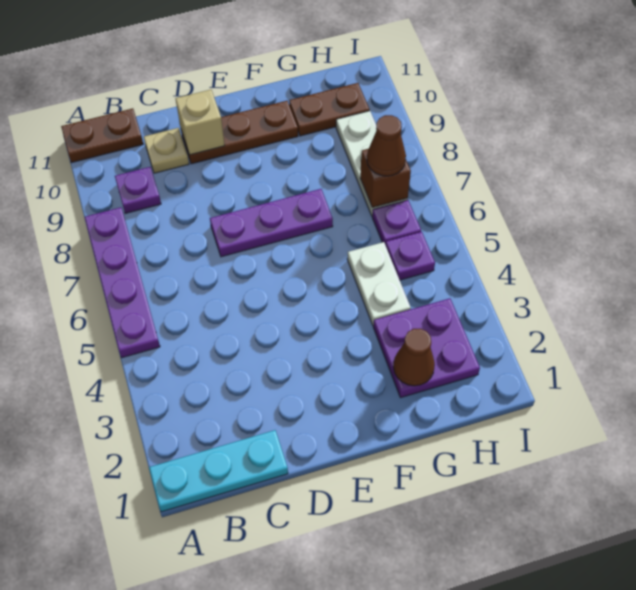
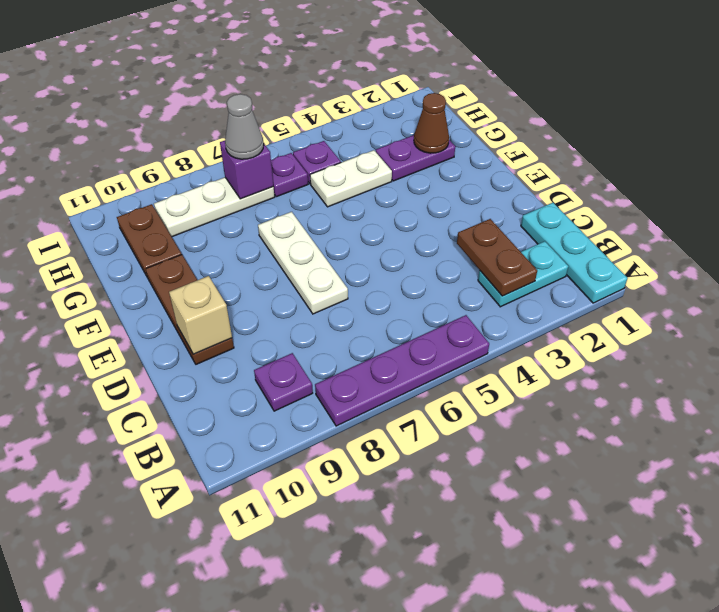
brown plate A11:B11 level 1 -> brown plate B3:C3 level 2
none -> cyan plate B2:B3 level 1
tan plate C10 level 1 -> none
purple plate D7:F7 level 1 -> white plate D7:F7 level 1
purple plate G2:H3 level 1 -> purple plate G2:G3 level 1
brown brick H7 level 2 -> purple brick H7 level 2
brown cone H7 level 3 -> grey cone H7 level 3

